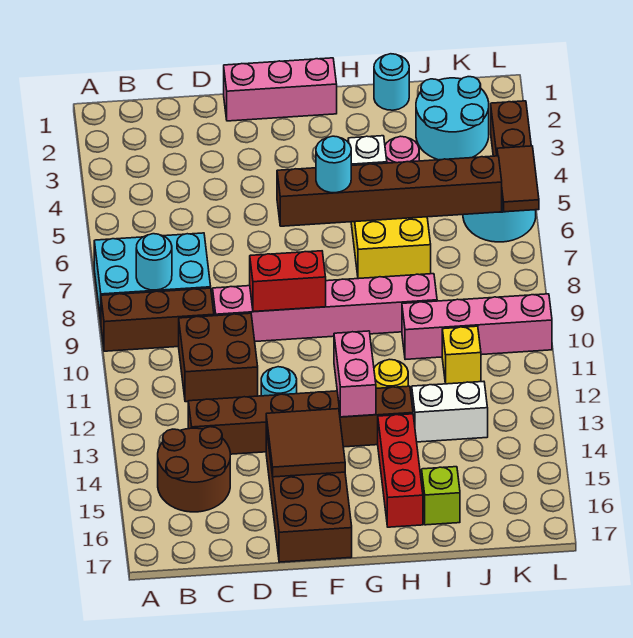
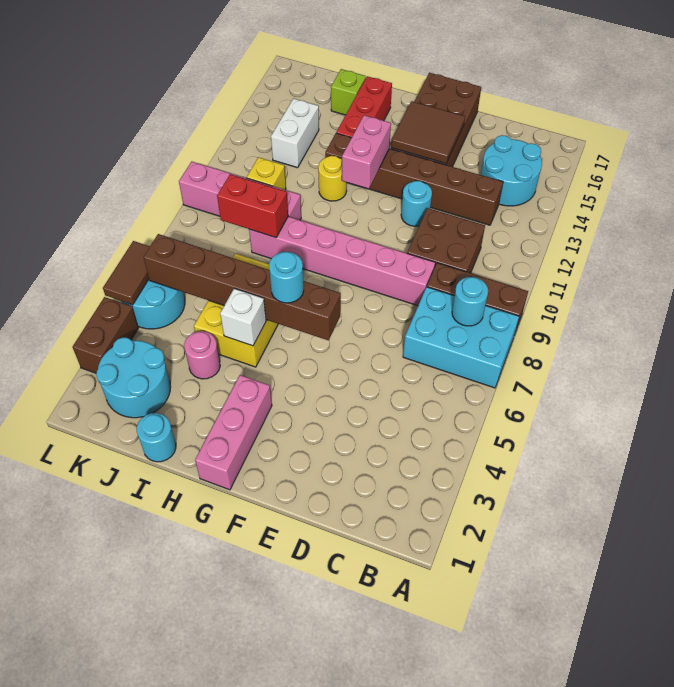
brown round brick B14:C15 level 1 -> cyan round brick B14:C15 level 1
pink brick E1:G1 level 1 -> pink brick G1:G3 level 1
red brick E9:F9 level 2 -> red brick I9:J9 level 2
white brick I13:J13 level 1 -> white brick J13:J14 level 1

